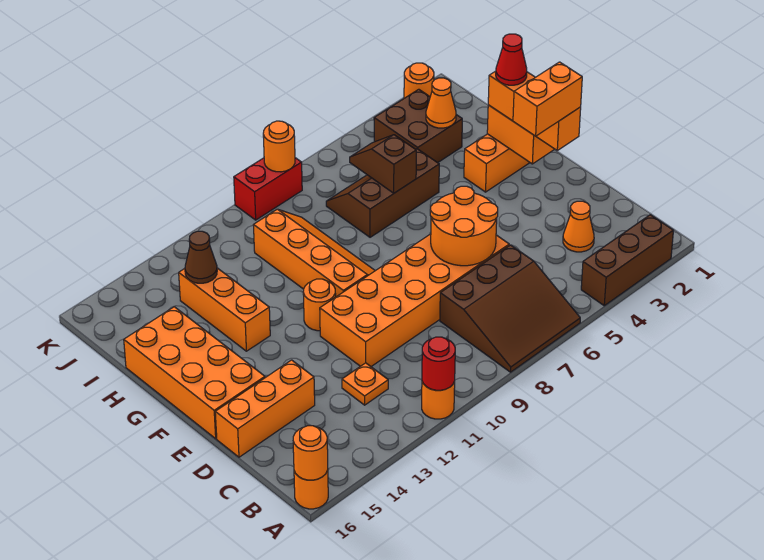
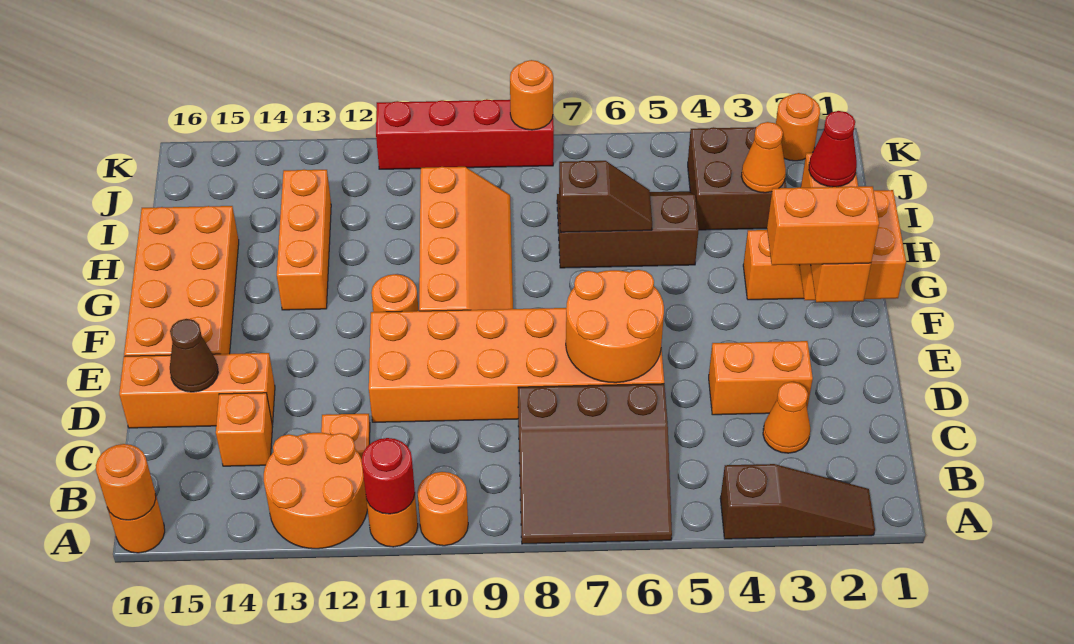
brown brick A2:A4 level 1 -> brown slope A2:A4 level 1 top 4
none -> orange round brick A10 level 1
none -> orange round brick A12:B13 level 1
none -> orange brick C14 level 1
none -> orange brick D3:D4 level 1
brown slope H6:I6 level 2 top H -> brown slope H6:H7 level 2 top 7
brown cone I13 level 2 -> brown cone D15 level 2
red brick K8:K9 level 1 -> red brick K8:K11 level 1

